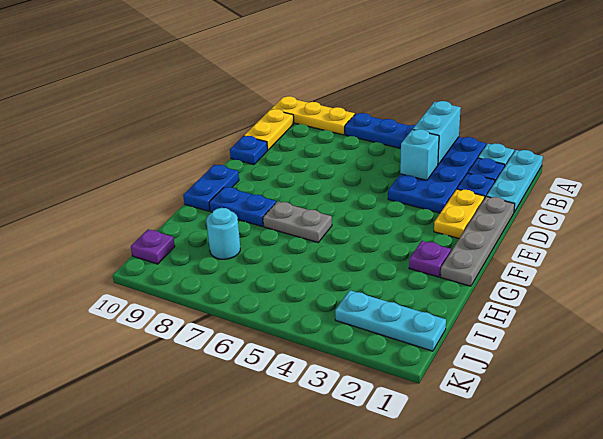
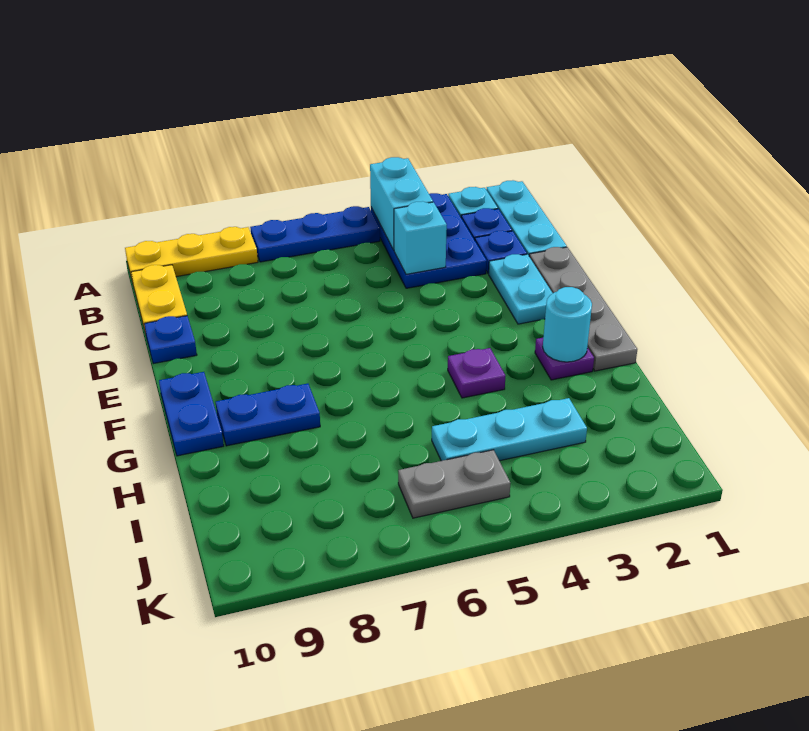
blue plate A3:D4 level 1 -> blue plate A3:C4 level 1
yellow plate D2:E2 level 1 -> cyan plate D2:E2 level 1
grey plate G6:G7 level 1 -> grey plate J5:J6 level 1
cyan round brick I8 level 1 -> cyan round brick G2 level 2
cyan plate J1:J3 level 1 -> cyan plate I3:I5 level 1
purple plate J10 level 1 -> purple plate G4 level 1

